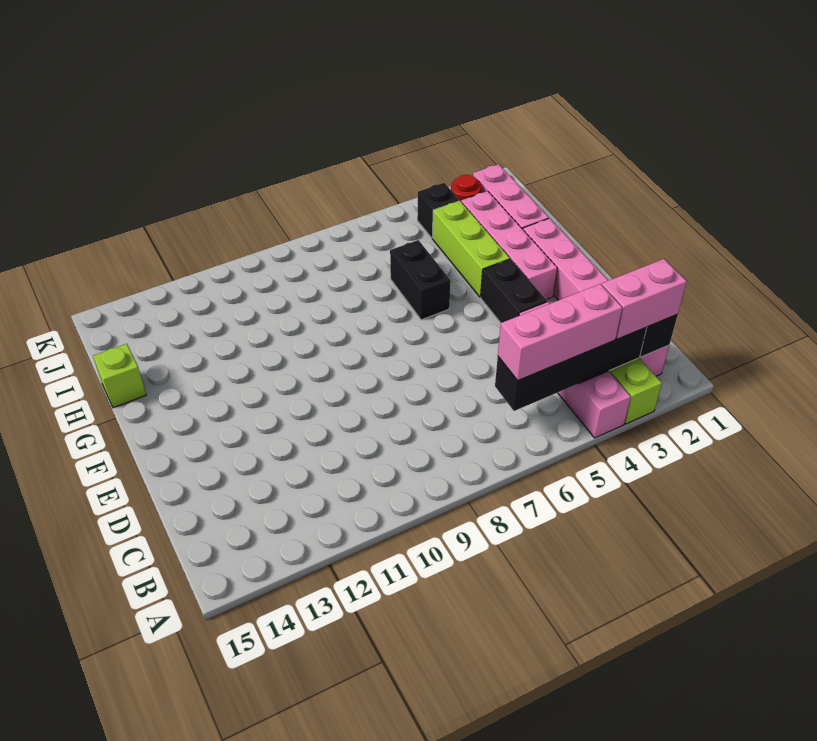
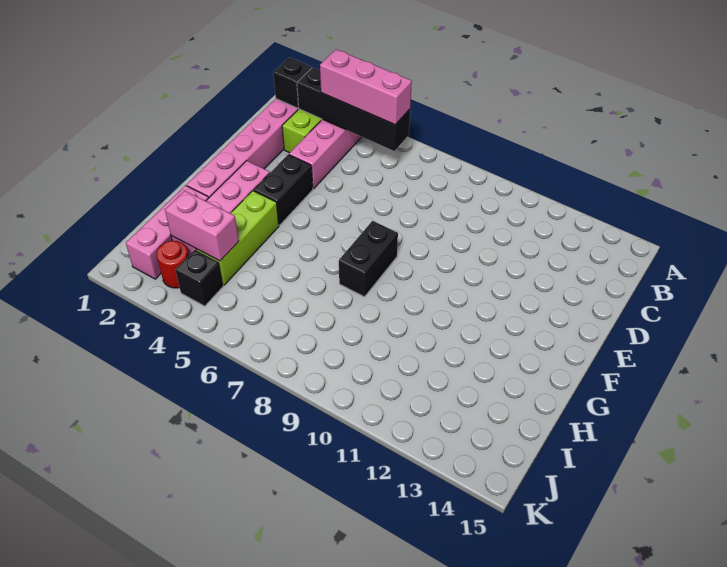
pink brick B2:B3 level 3 -> pink brick I3:I4 level 2
black brick G6:H6 level 1 -> black brick F8:G8 level 1
lime brick H15 level 1 -> none

